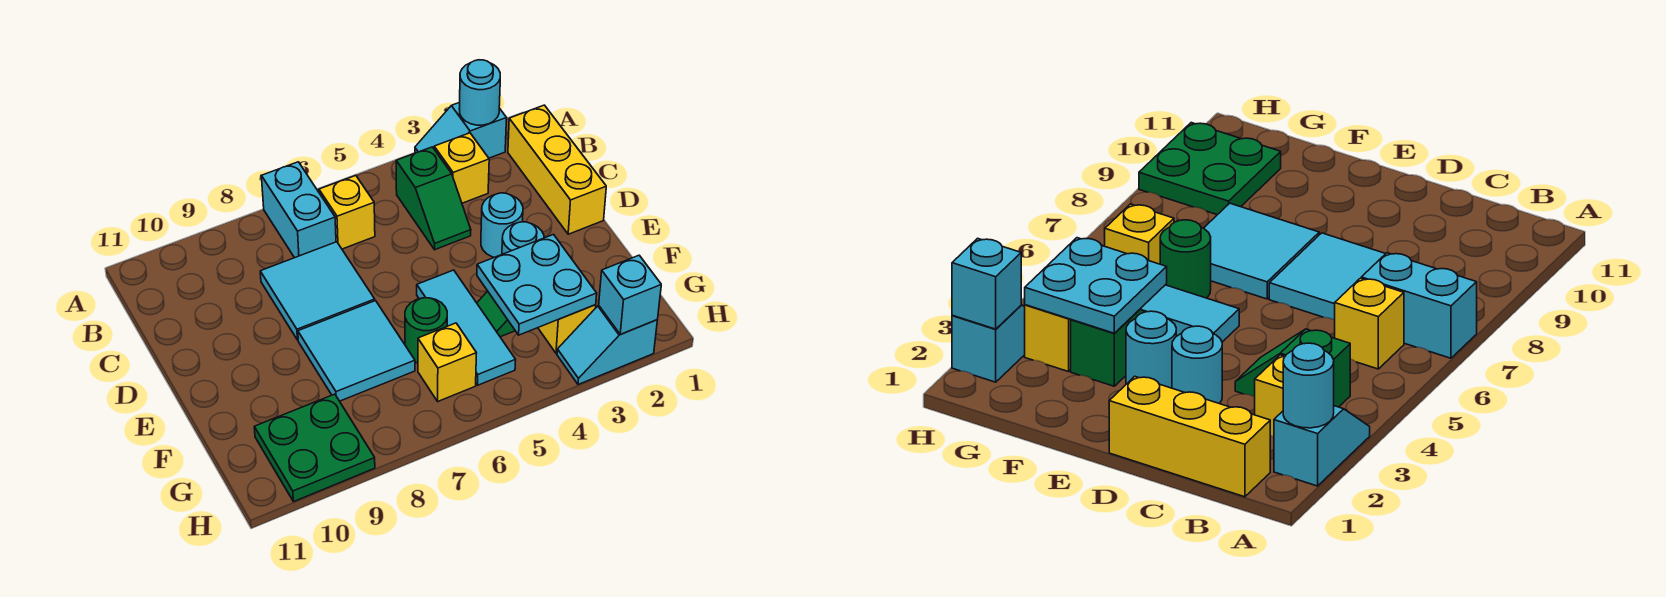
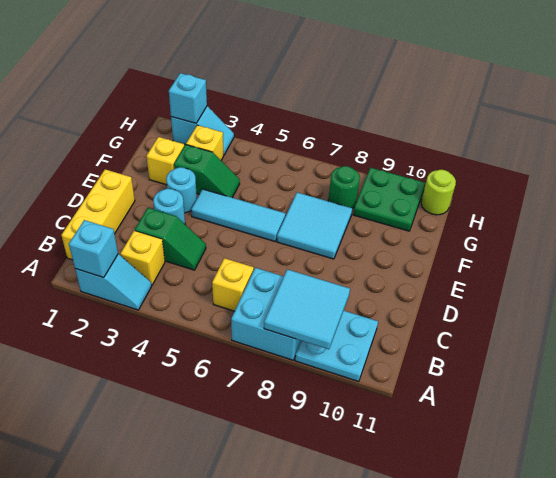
cyan round brick A2 level 2 -> cyan brick A2 level 2
cyan brick A7:B7 level 1 -> cyan brick A7:B8 level 1
green slope B4:C4 level 1 top B -> green slope C3:C4 level 1 top 3
cyan tile C7:D8 level 1 -> cyan tile A8:B9 level 2
cyan tile E5:G5 level 1 -> cyan tile E4:E6 level 1
cyan plate F3:G4 level 2 -> cyan plate A9:B10 level 1
green round brick F6 level 1 -> green round brick G8 level 1
yellow brick G6 level 1 -> yellow brick F2 level 1
none -> lime round brick H11 level 1

